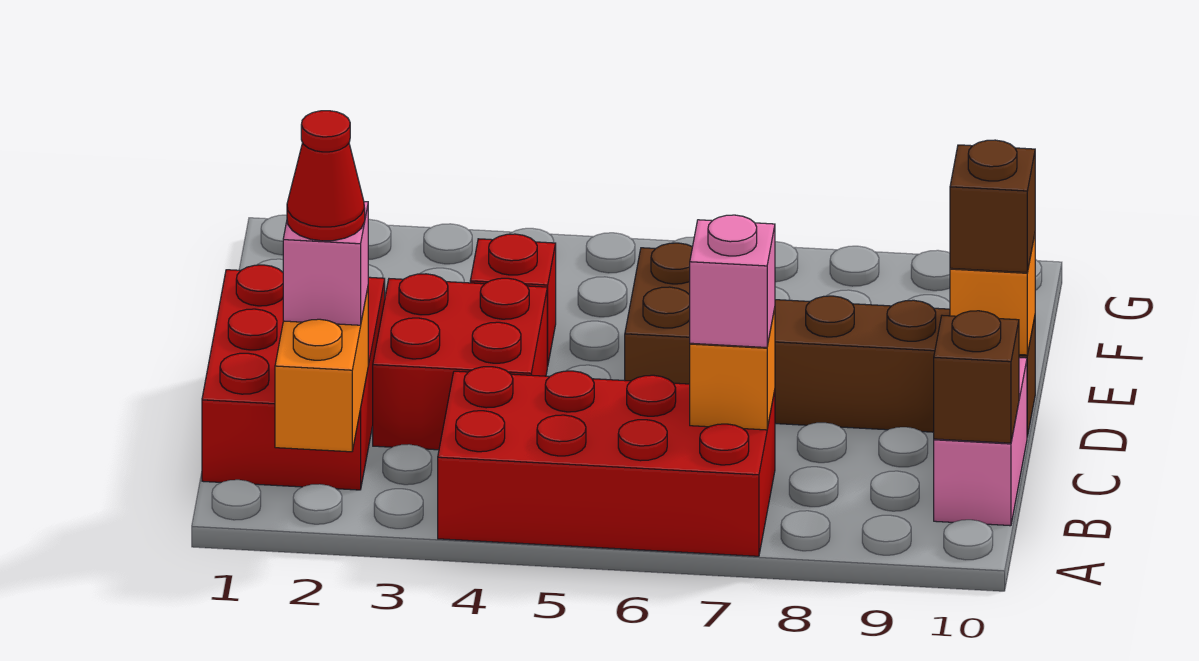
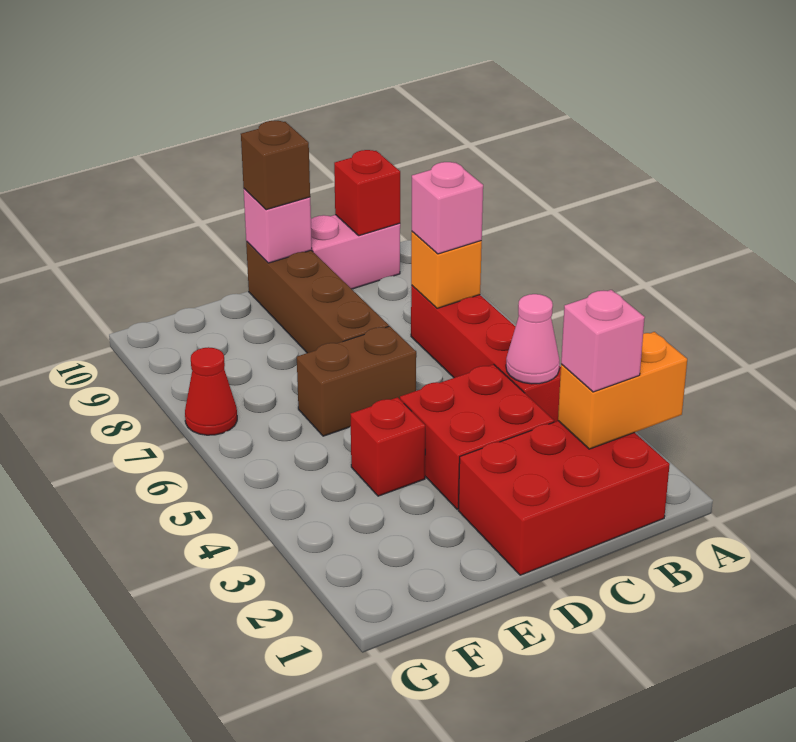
red brick A4:B7 level 1 -> red brick B4:B7 level 1
red cone B2 level 4 -> red cone G7 level 1
none -> pink cone B4 level 2
brown brick B10 level 2 -> red brick B10 level 2
orange brick D10 level 2 -> pink brick D10 level 2

